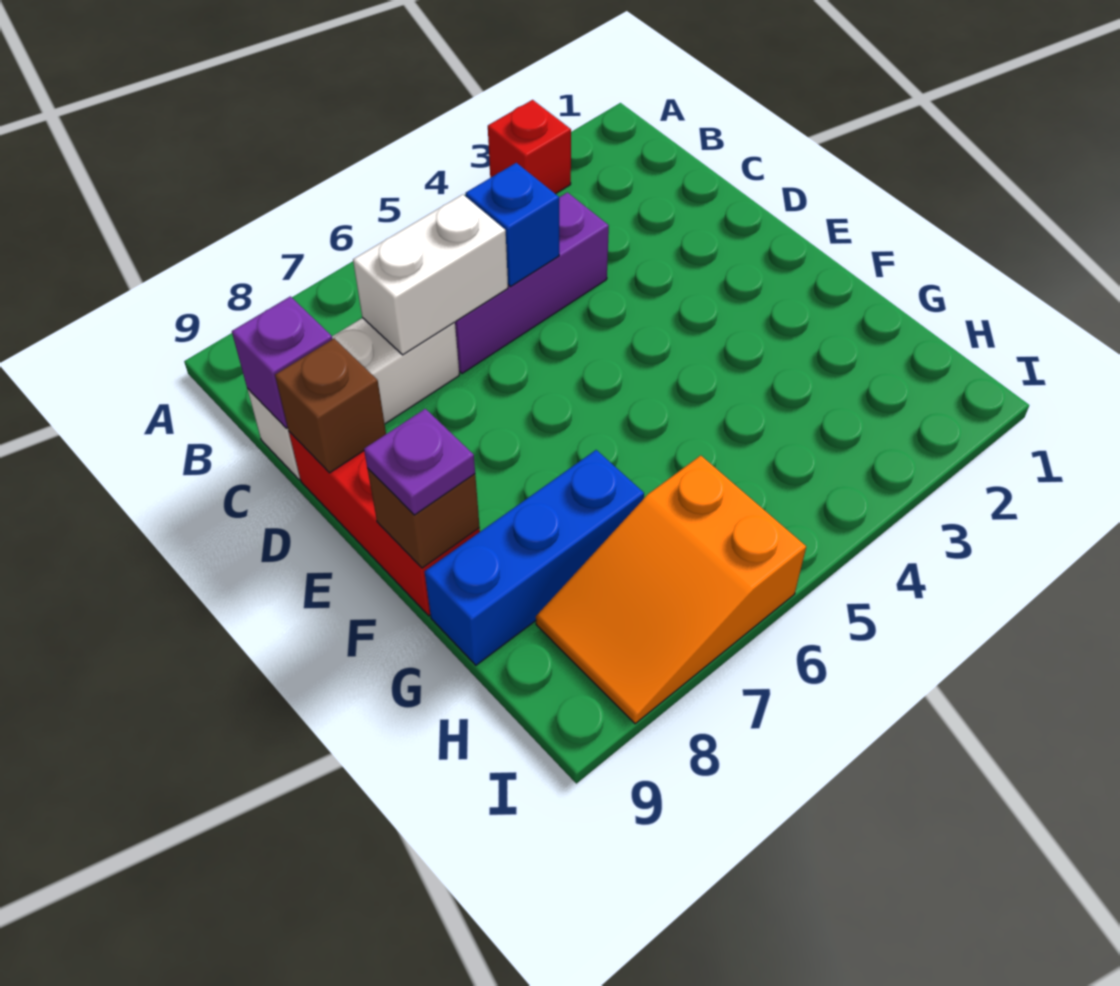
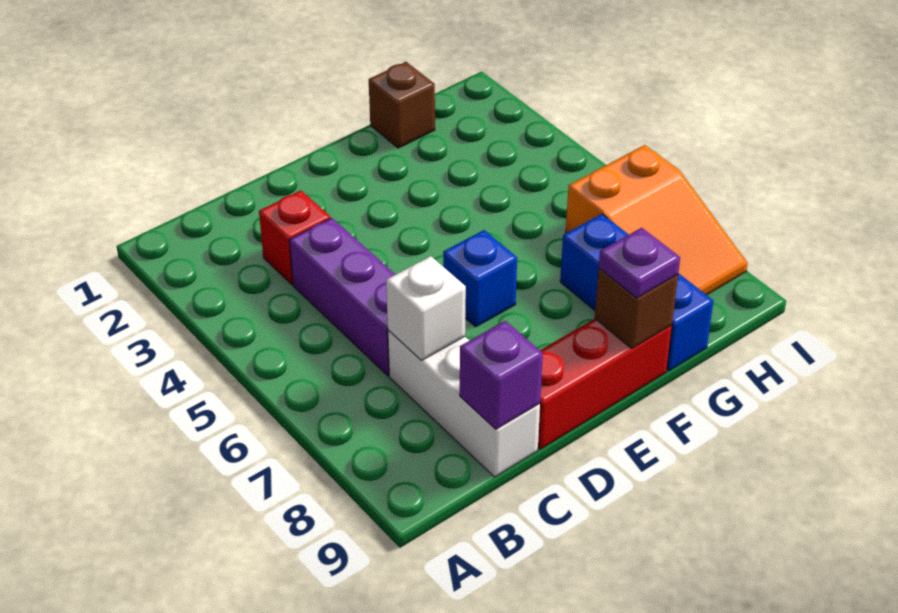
red brick A3 level 1 -> red brick C3 level 1
blue brick C5 level 2 -> blue brick E6 level 1
white brick C6:C7 level 2 -> white brick C7 level 2
brown brick D9 level 2 -> brown brick G1 level 1

